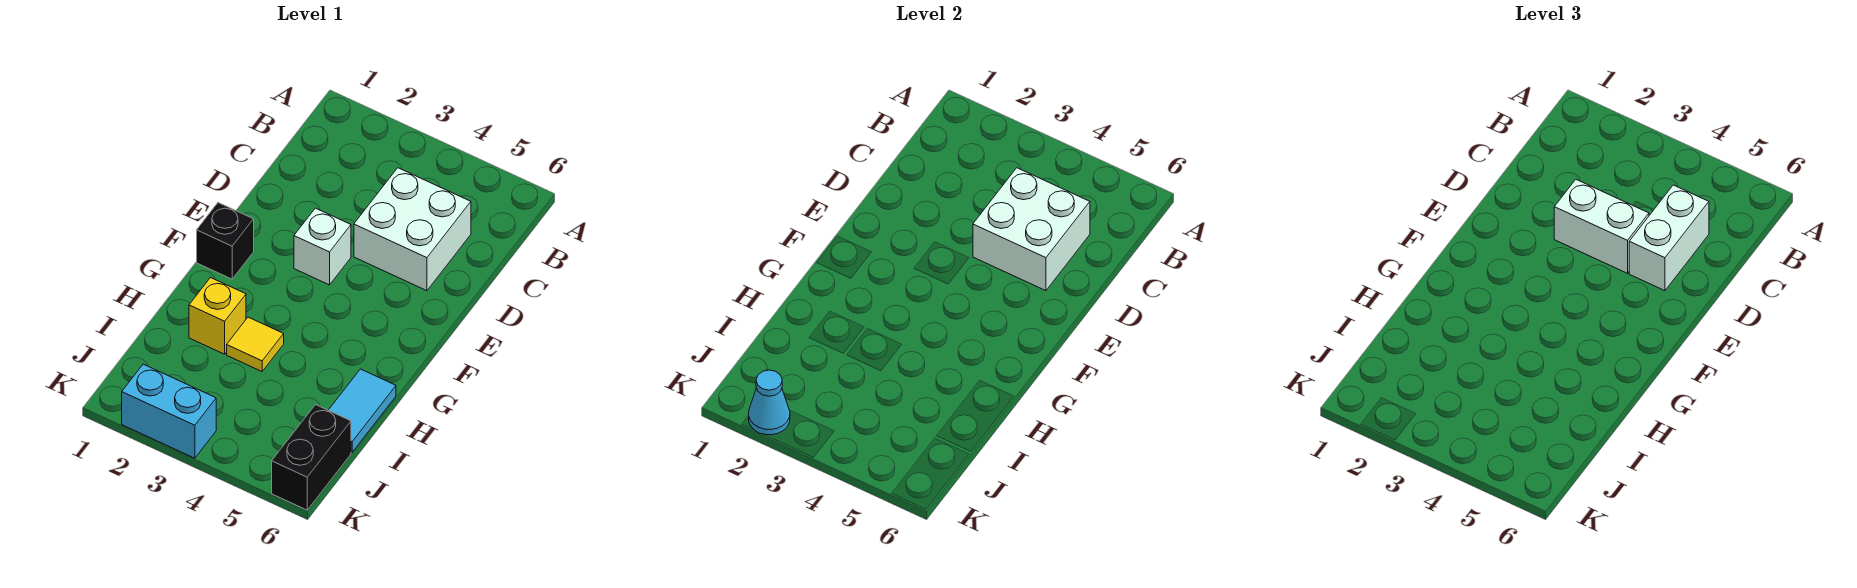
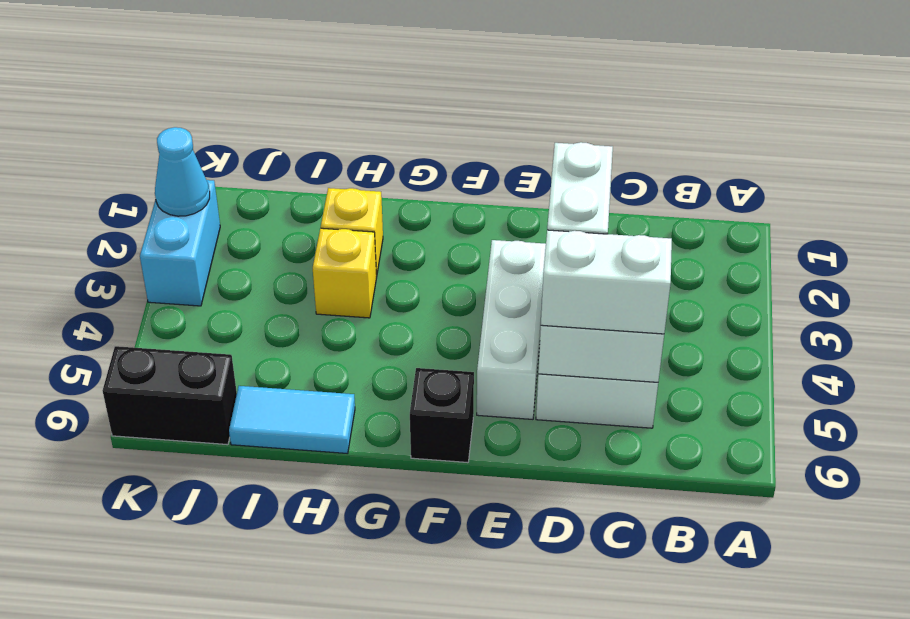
white brick E3 level 1 -> white brick E3:E5 level 1
black brick F1 level 1 -> black brick F6 level 1
yellow tile H3 level 1 -> yellow brick H3 level 1

